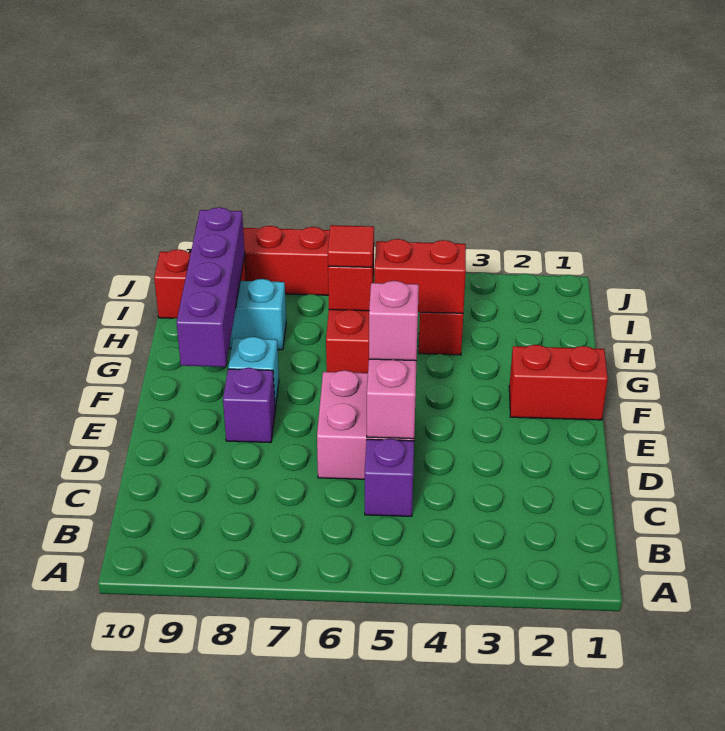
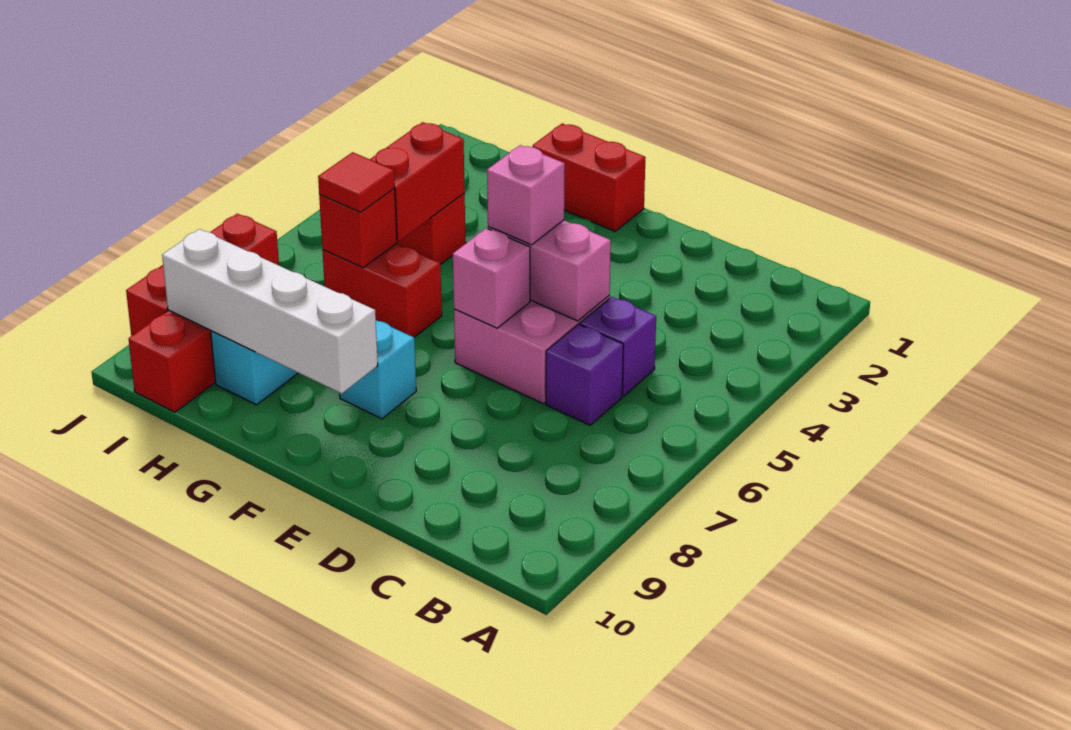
none -> pink brick E6 level 2
purple brick E8 level 1 -> purple brick C6 level 1
red brick F1:F2 level 1 -> red brick F1:G1 level 1
purple brick F9:I9 level 2 -> white brick F9:I9 level 2

